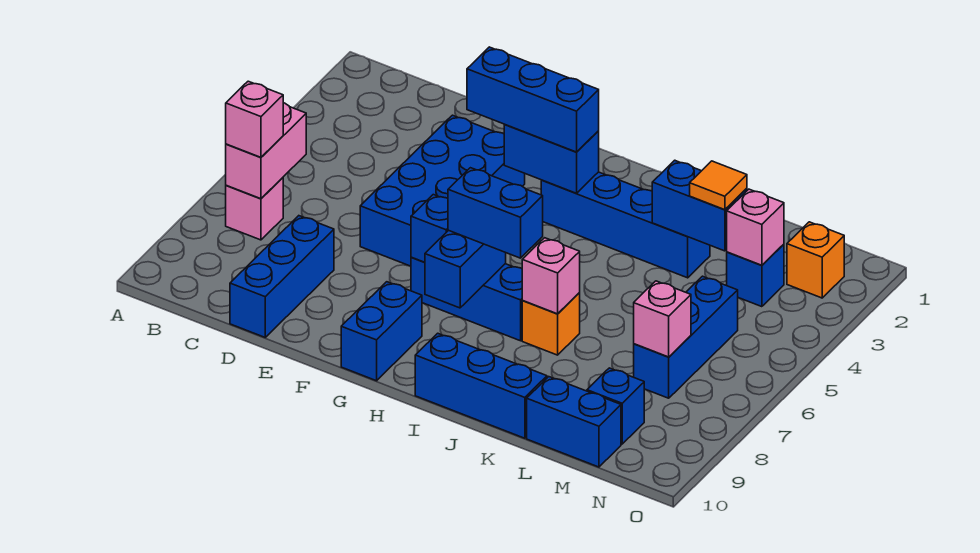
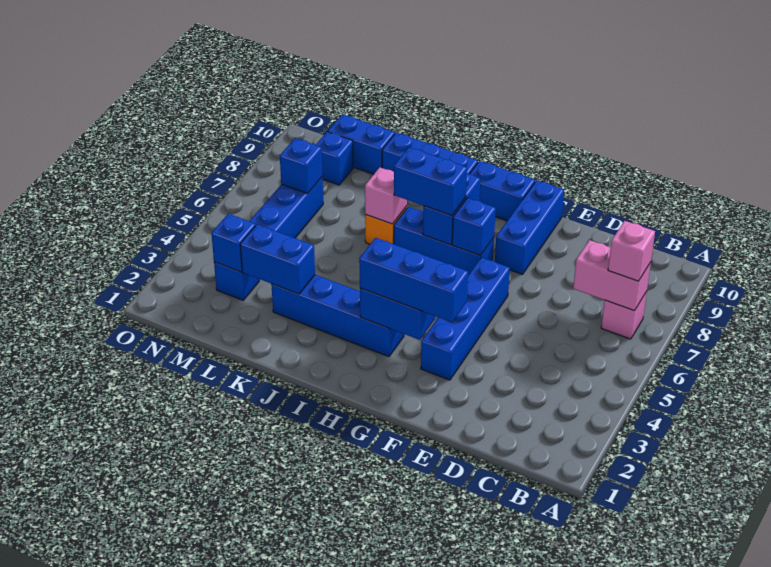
pink brick B6:B7 level 2 -> pink brick B7:C7 level 2
blue brick D8:D10 level 1 -> blue brick F8:F10 level 1
blue brick E3:F6 level 1 -> blue brick F3:F6 level 1
blue brick G9:G10 level 1 -> blue brick G10:H10 level 1
orange tile L3 level 3 -> none
pink brick M3 level 2 -> blue brick M3 level 2
pink brick M7 level 2 -> blue brick M7 level 2
orange brick N2 level 1 -> none

